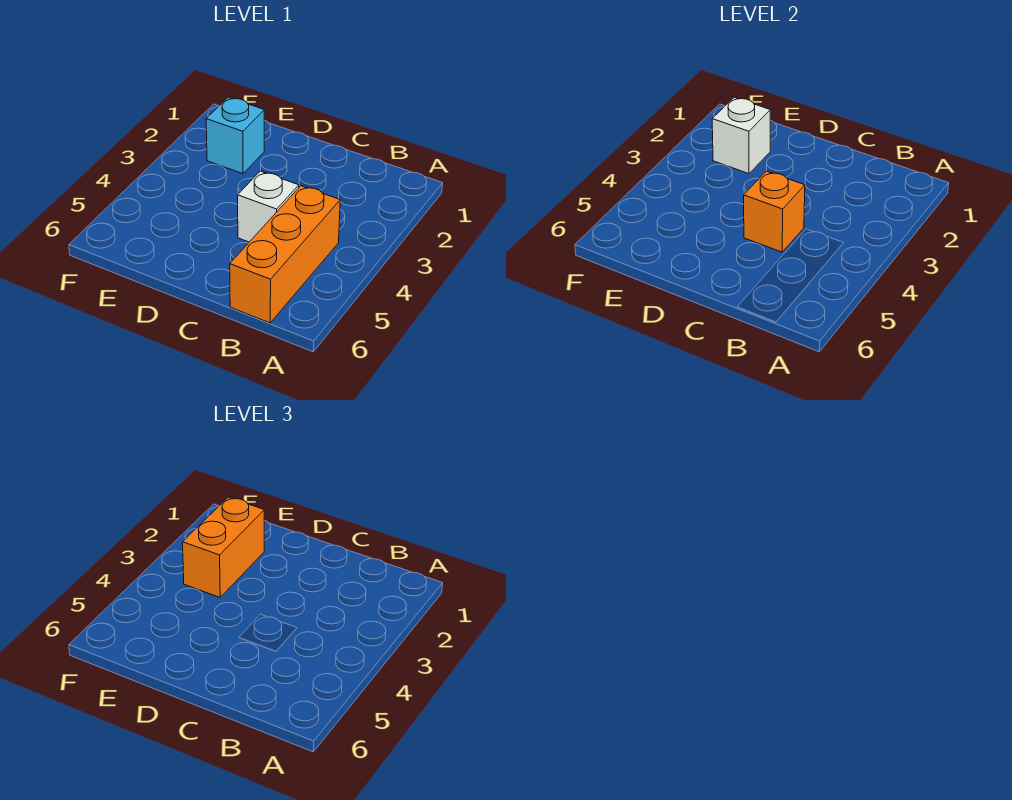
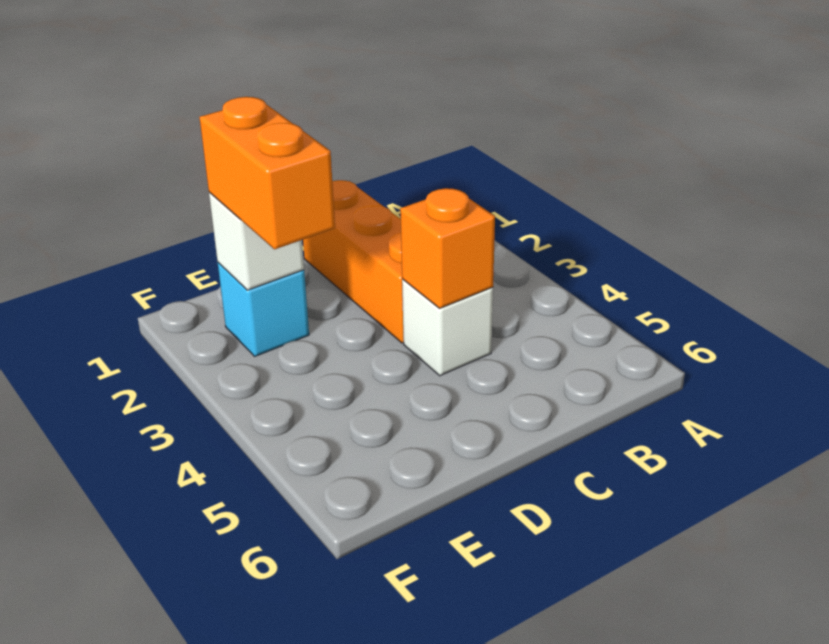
orange brick B4:B6 level 1 -> orange brick C1:C3 level 1

